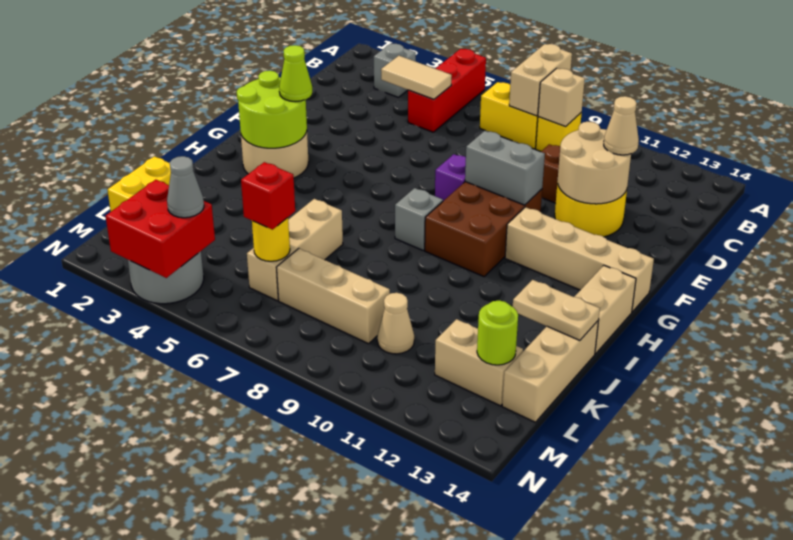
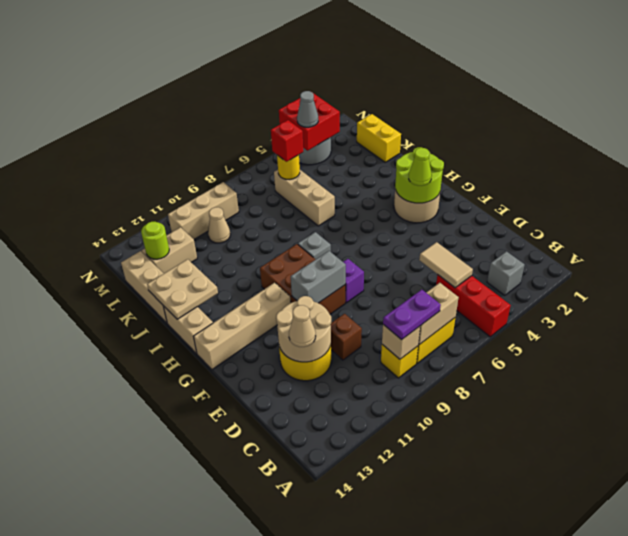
tan brick A8:B8 level 2 -> tan brick B7:B8 level 2
none -> purple plate B8:B9 level 3
tan tile C4:C5 level 2 -> tan tile C5:D5 level 2
tan plate J13:J14 level 2 -> tan plate I13:J14 level 2
tan brick L7:L9 level 1 -> tan brick M9:M11 level 1

